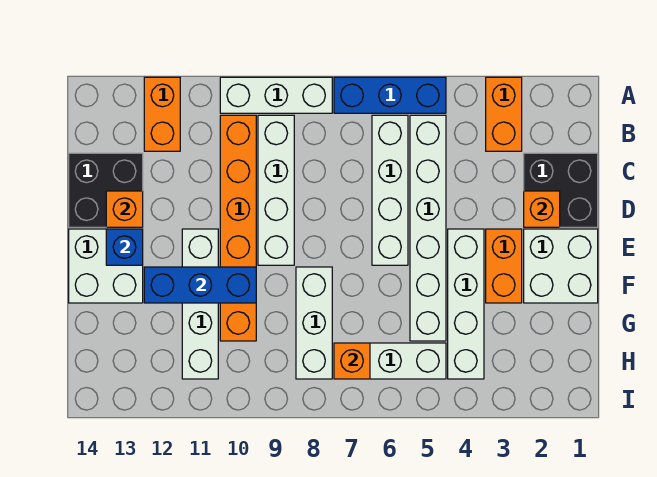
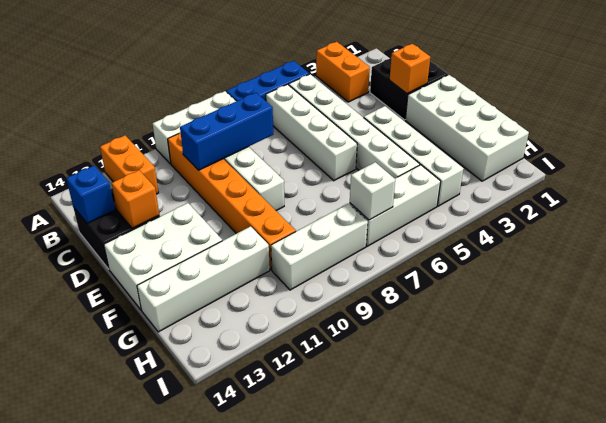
white brick E1:F2 level 1 -> white brick E1:H2 level 1
orange brick E3:F3 level 1 -> none
white brick E11:H11 level 1 -> white brick G11:G14 level 1
white brick E13:F14 level 1 -> white brick E12:F14 level 1
blue brick E13 level 2 -> blue brick C14 level 2
white brick F8:H8 level 1 -> white brick H8:H10 level 1
blue brick F10:F12 level 2 -> blue brick C8:C10 level 2
orange brick H7 level 2 -> white brick H7 level 2

